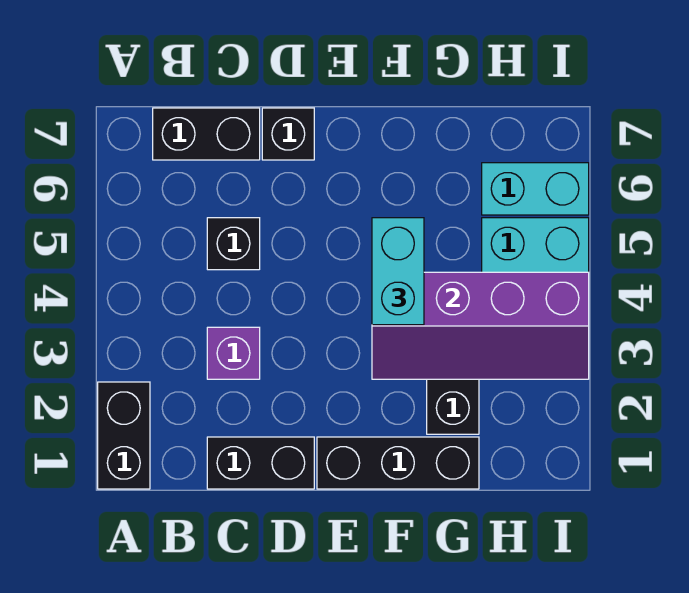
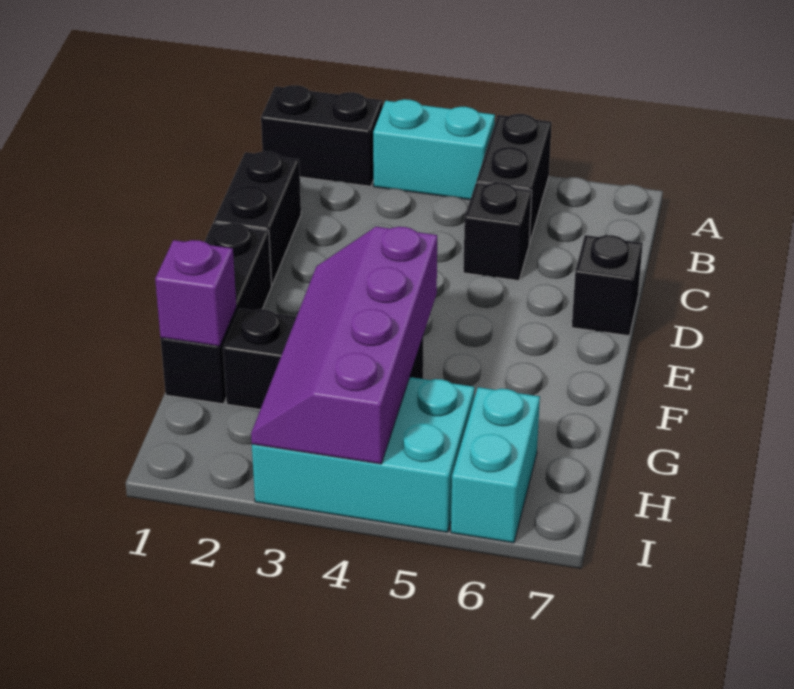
black brick B7:C7 level 1 -> black brick A5:B5 level 1
purple brick C3 level 1 -> purple brick G1 level 2
cyan brick F4:F5 level 3 -> cyan brick A3:A4 level 1

